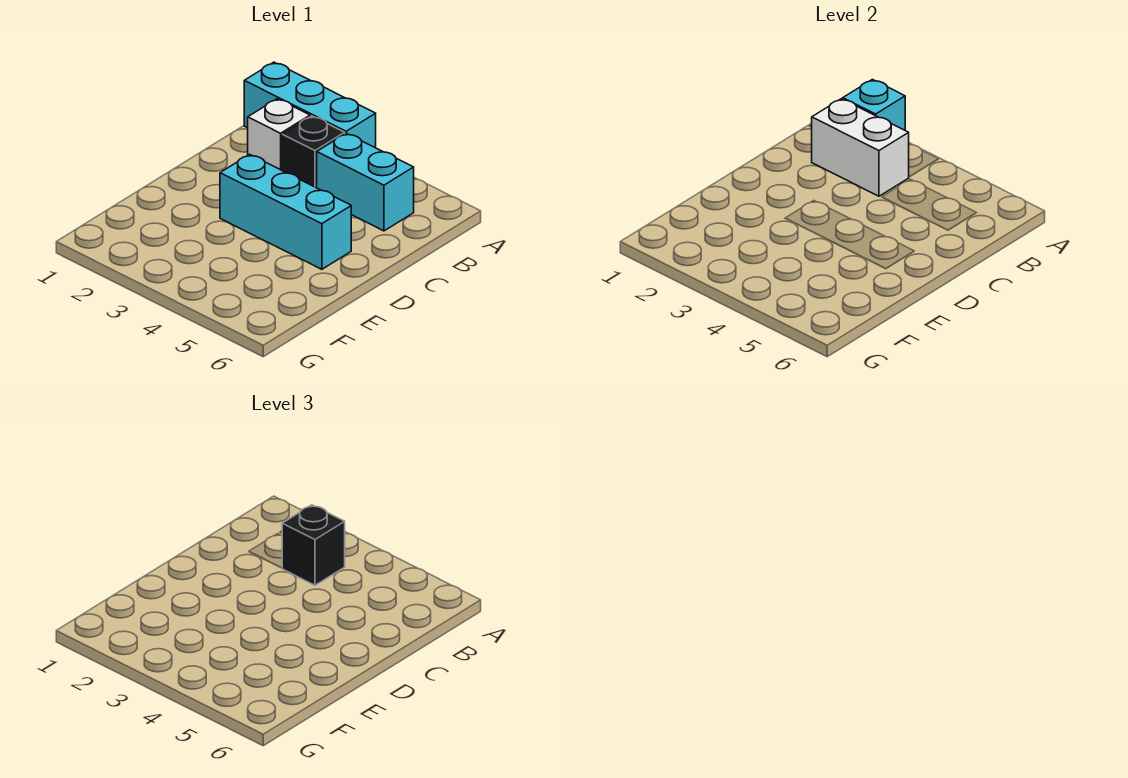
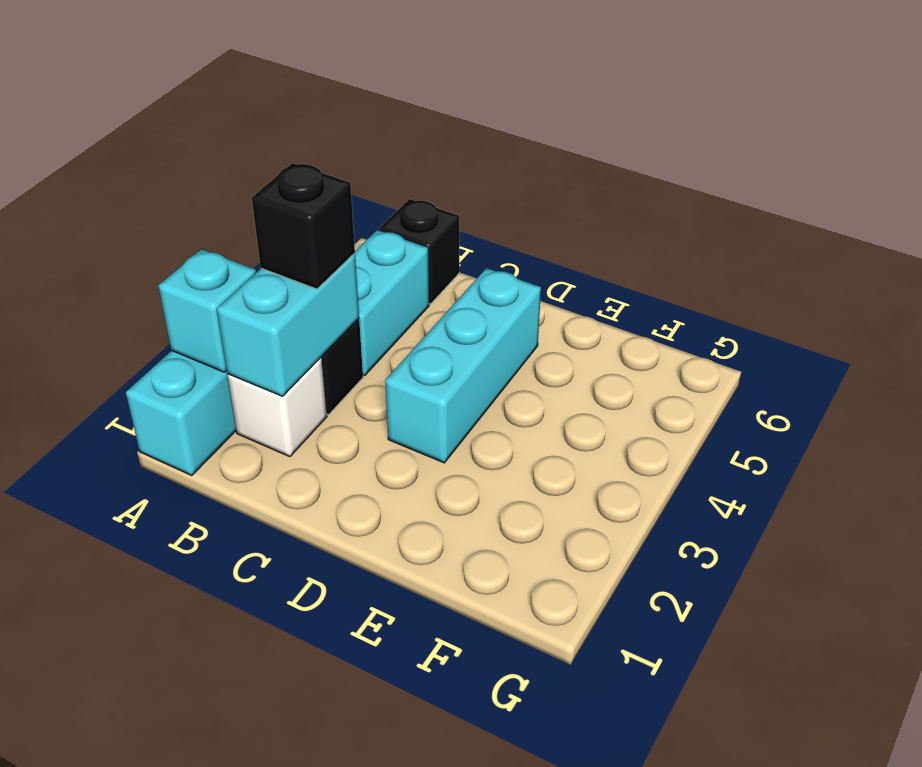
white brick B2:B3 level 2 -> cyan brick B2:B3 level 2
none -> black brick B6 level 1

